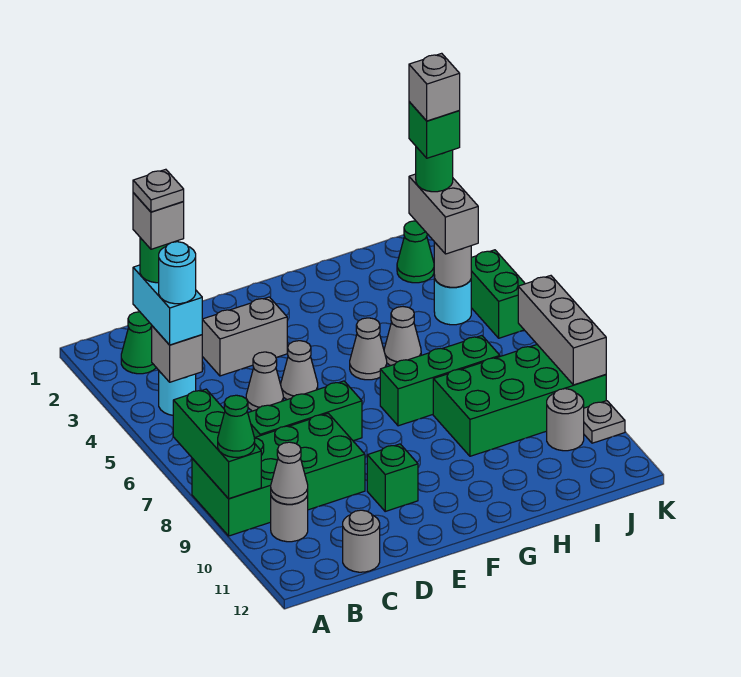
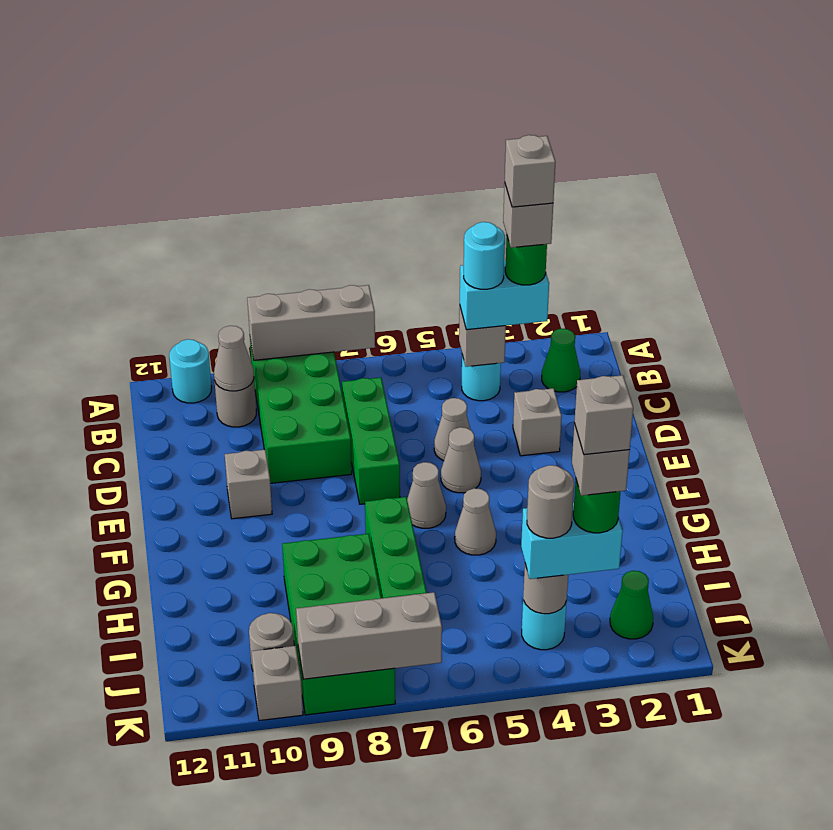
green brick A7:A9 level 2 -> grey brick A7:A9 level 2
green cone A9 level 3 -> none
none -> cyan round brick A11 level 1
grey plate B3 level 6 -> grey brick B3 level 6
grey round brick C12 level 1 -> grey round brick J4 level 4
grey brick D3:E3 level 1 -> grey brick D3 level 1
green brick E10 level 1 -> grey brick E10 level 1
grey cone H5 level 1 -> grey cone F6 level 1
grey brick J3:J4 level 3 -> cyan brick J3:J4 level 3
green brick J3 level 5 -> grey brick J3 level 5
green brick K4:K5 level 1 -> none
grey plate K10 level 1 -> grey brick K10 level 1

